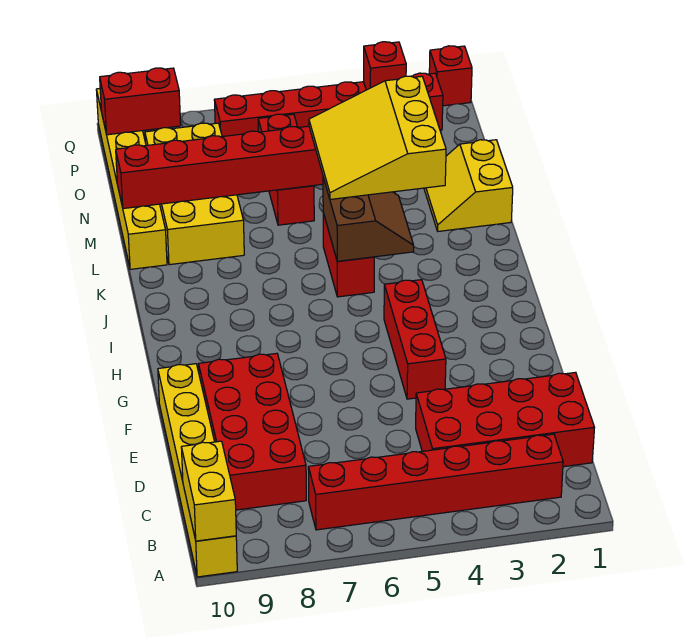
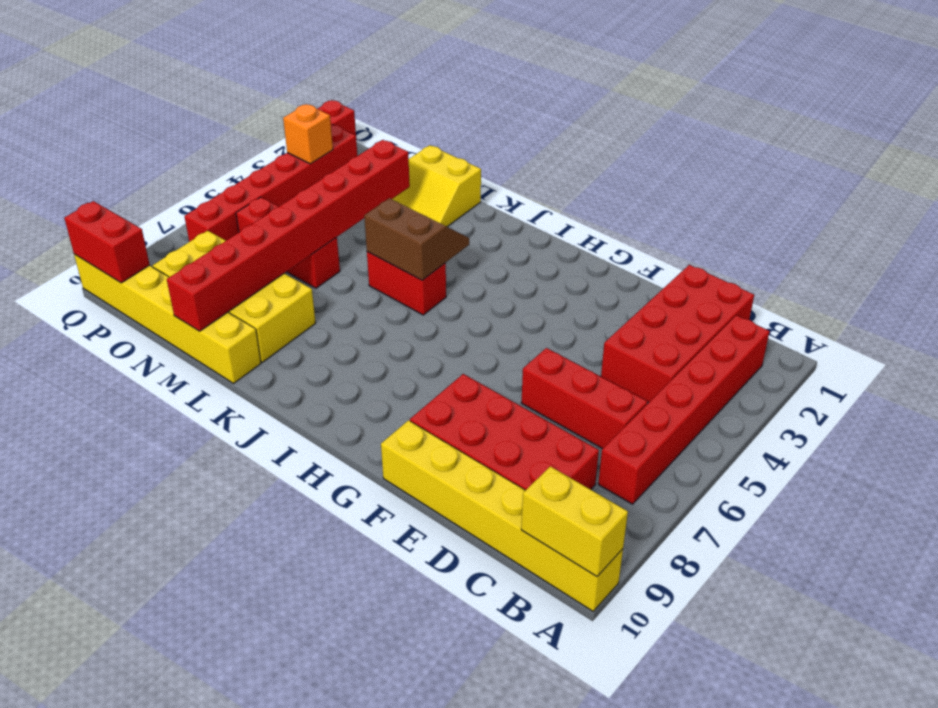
red brick F4:H4 level 1 -> red brick C6:E6 level 1
yellow slope K3:M5 level 3 top 3 -> none
red brick P3 level 2 -> orange brick P3 level 2
red brick P9:P10 level 2 -> red brick P10:Q10 level 2

